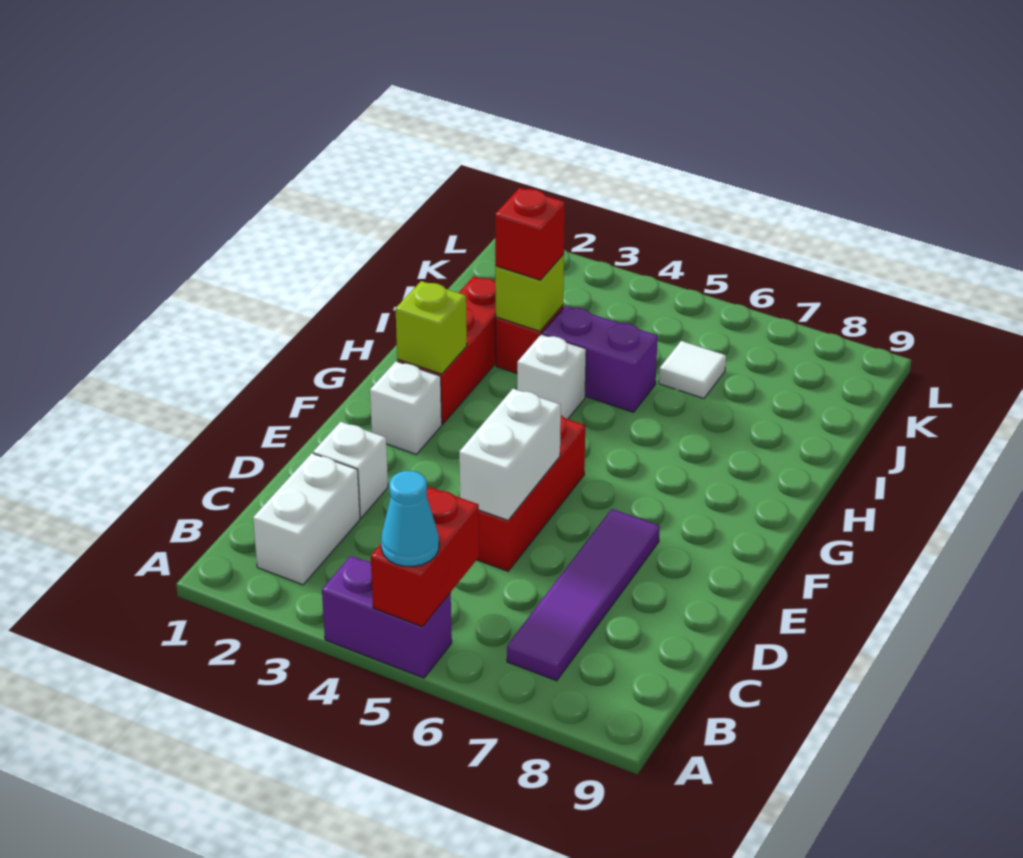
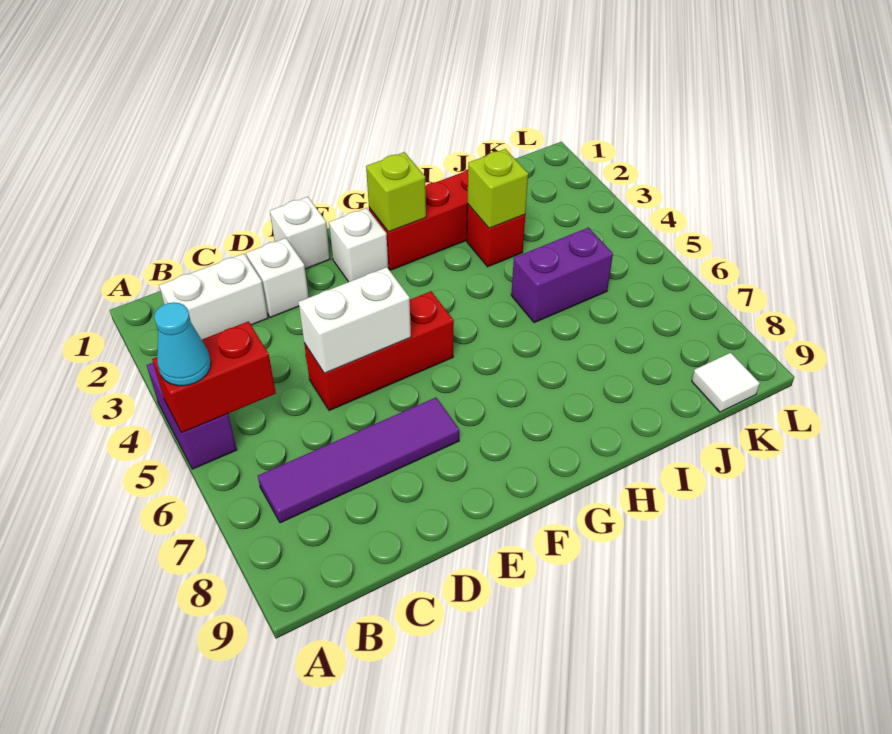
white brick H4 level 1 -> white brick E1 level 1
red brick I3 level 3 -> none
purple brick I4:I5 level 1 -> purple brick I5:J5 level 1
white tile J6 level 1 -> white tile K9 level 1

